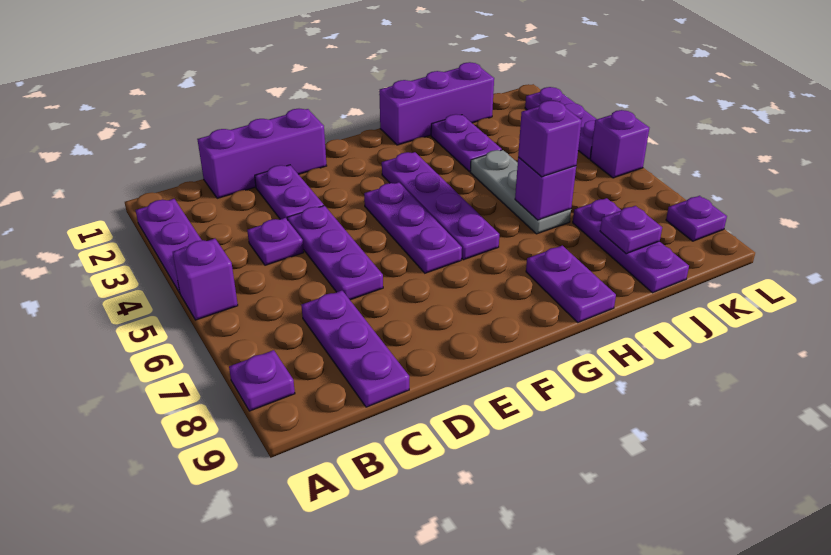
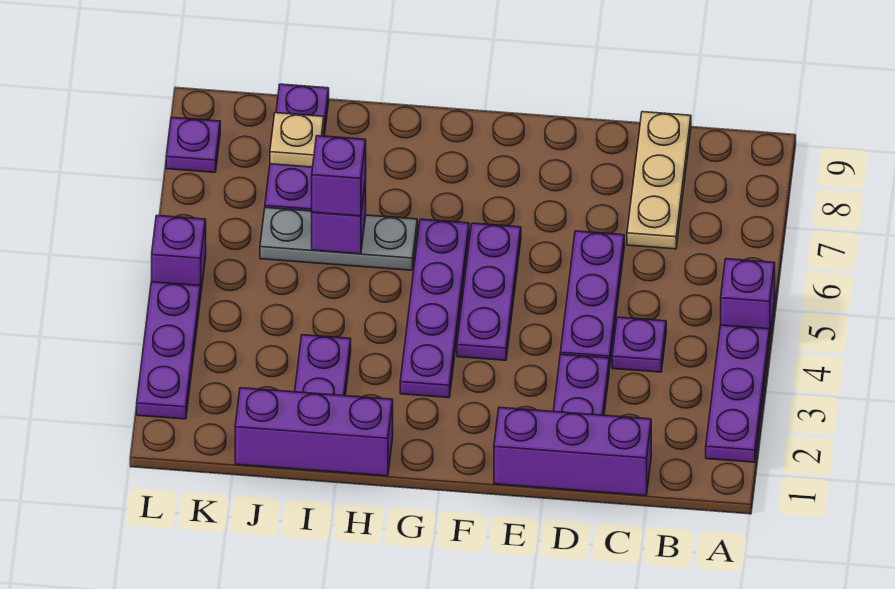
purple plate A8 level 1 -> none
purple plate C7:C9 level 1 -> tan plate C7:C9 level 1
purple plate H8:H9 level 1 -> none
grey plate I4:I6 level 1 -> grey plate H6:J6 level 1
purple plate J8 level 2 -> tan plate J8 level 2

